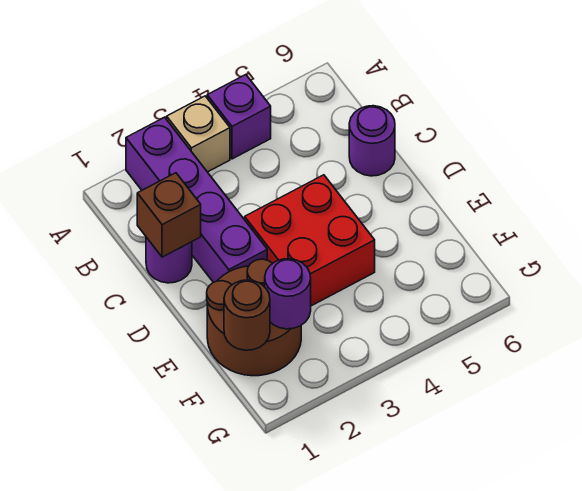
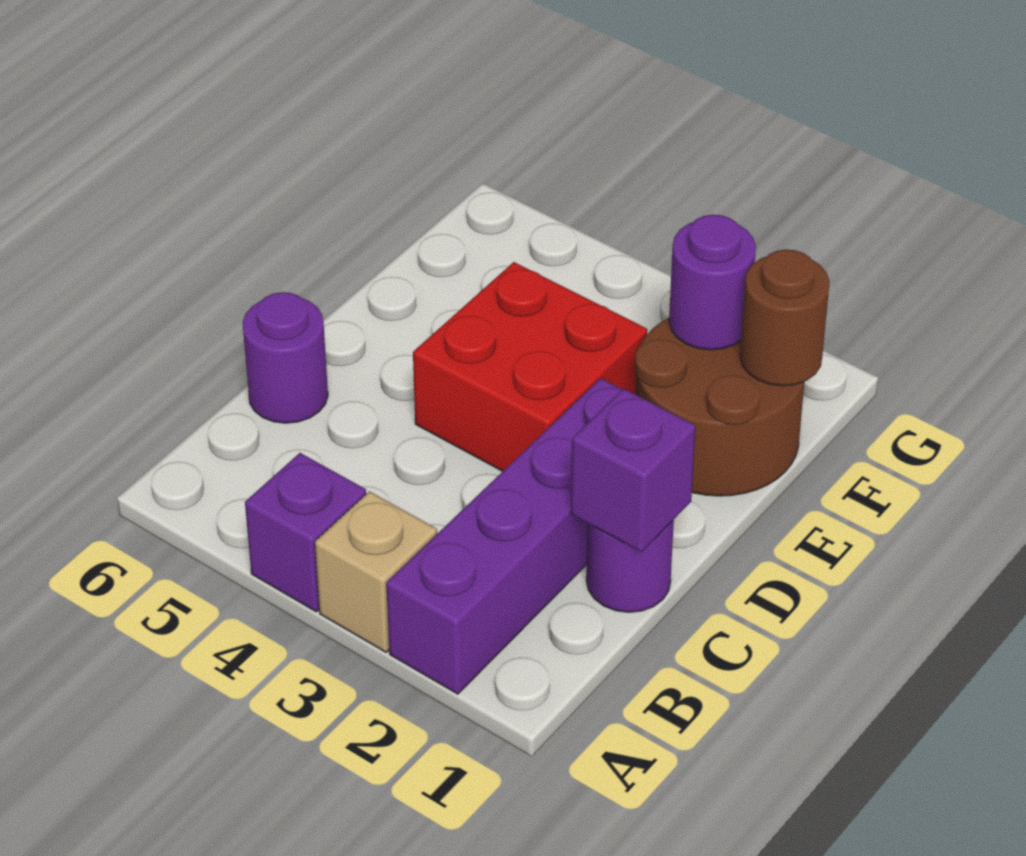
brown brick C1 level 2 -> purple brick C1 level 2

